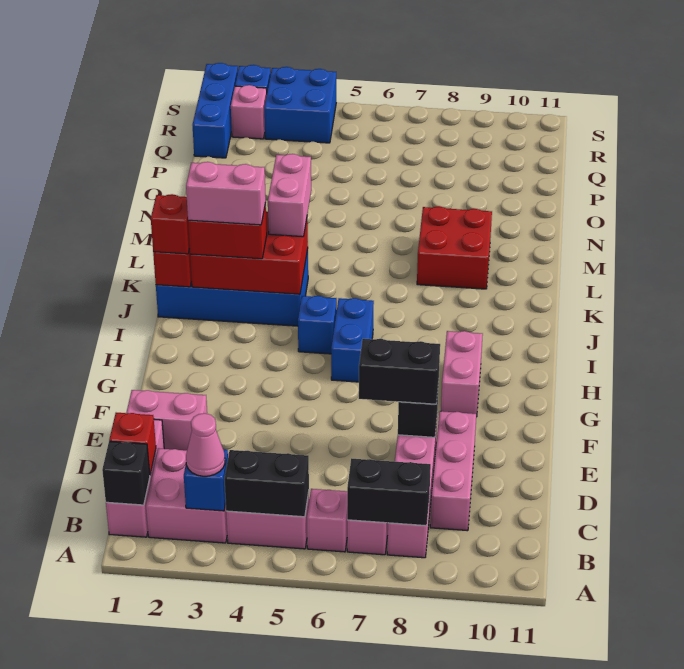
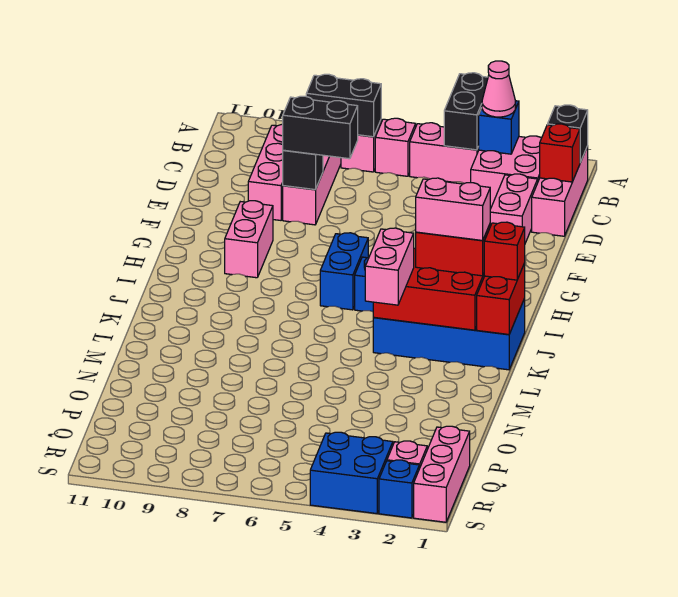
black brick B4:B5 level 2 -> black brick A4:B4 level 2
pink brick E1:E2 level 1 -> pink brick D2:E2 level 1
red brick L8:M9 level 1 -> none
blue brick Q1:S1 level 1 -> pink brick Q1:S1 level 1

